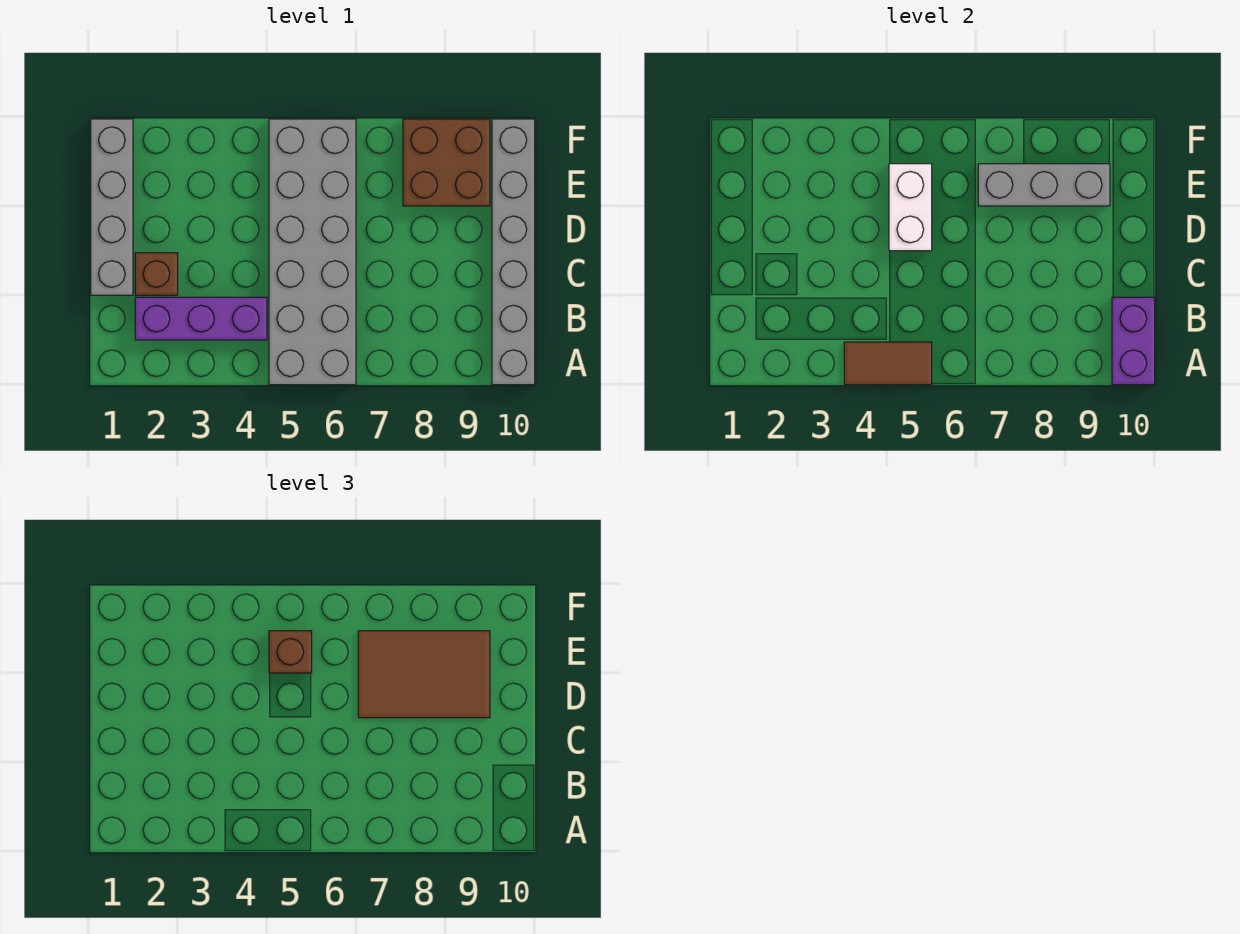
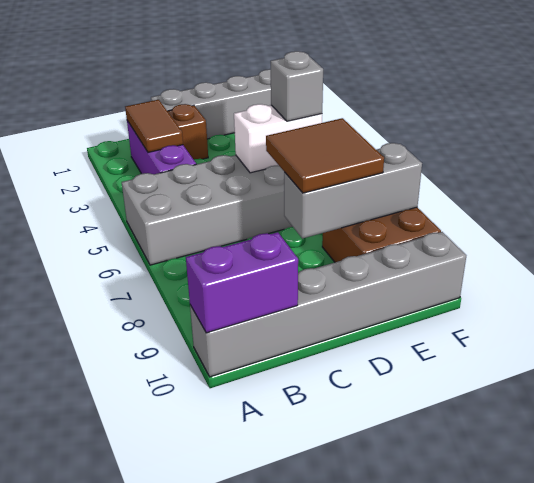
brown tile A4:A5 level 2 -> brown tile B2:B3 level 2
brown tile D7:E9 level 3 -> brown tile D7:E8 level 3
brown brick E5 level 3 -> grey brick E5 level 3
grey brick E7:E9 level 2 -> grey brick D8:F8 level 2

